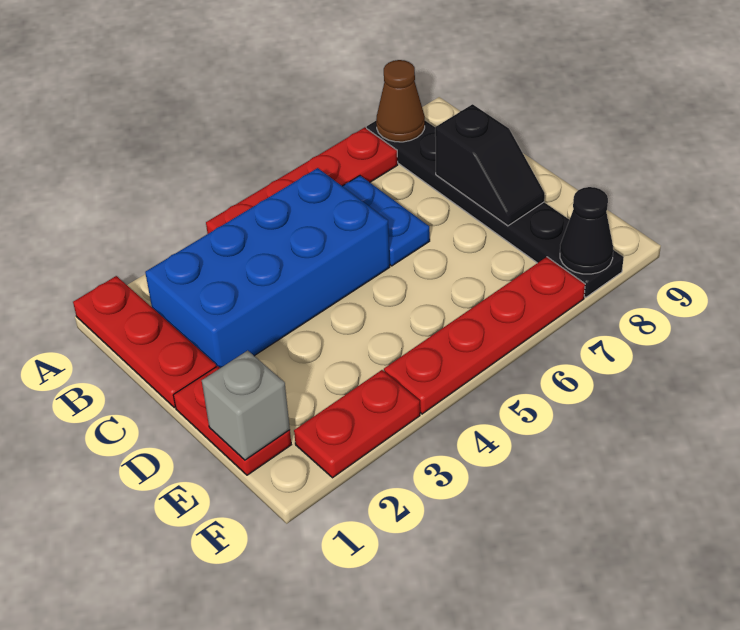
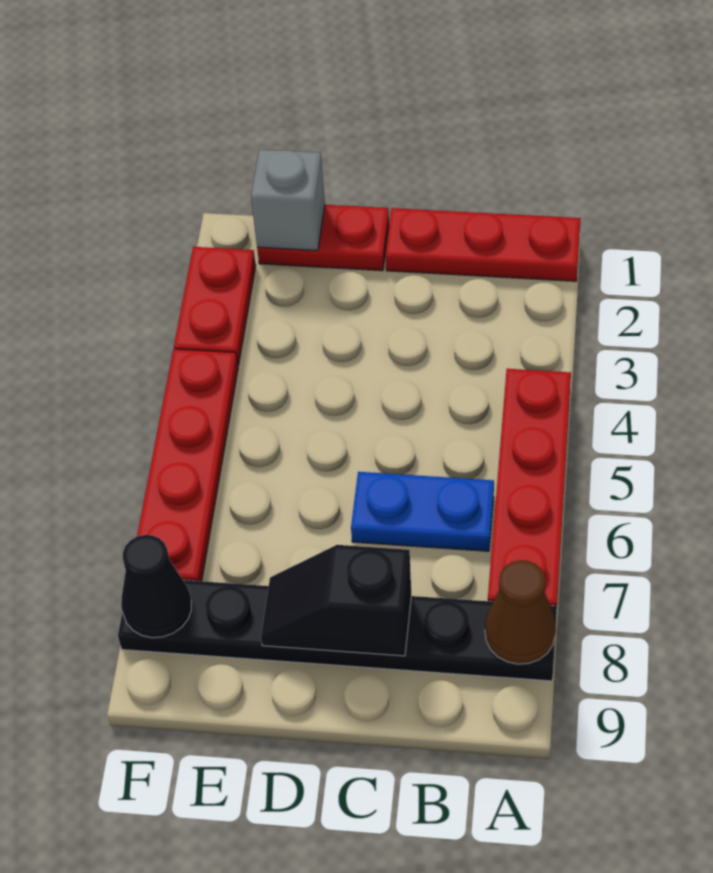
blue brick B2:C5 level 1 -> none

